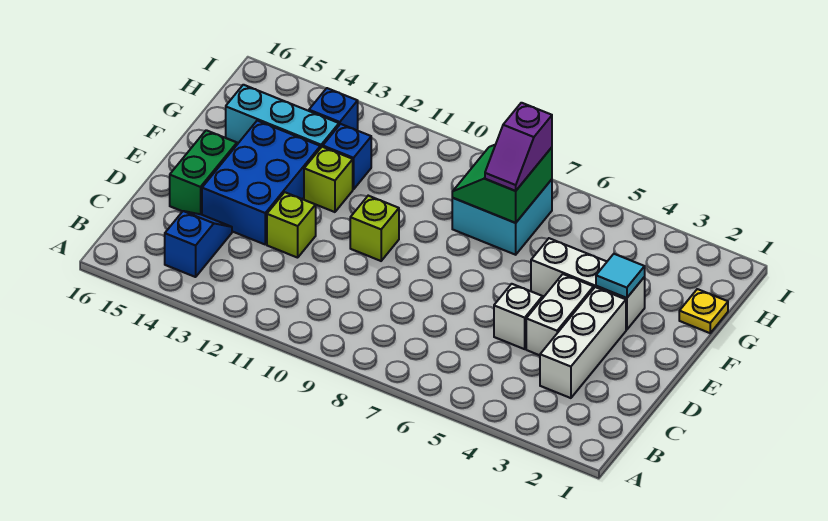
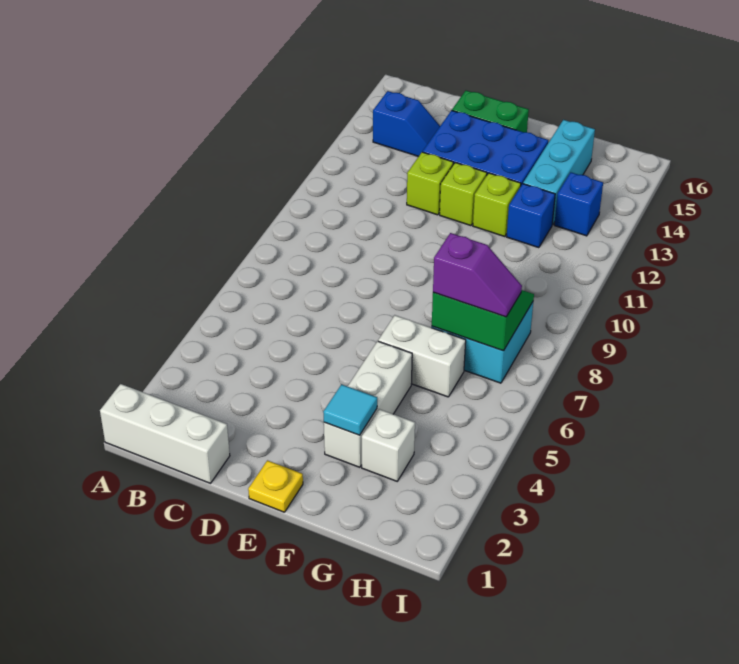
white brick C3:E3 level 1 -> white brick A1:C1 level 1
white brick D4:E4 level 1 -> white brick F6:G6 level 1
white brick D5 level 1 -> white brick G3 level 1
lime brick E10 level 1 -> lime brick E12 level 1
yellow plate G1 level 1 -> yellow plate E1 level 1
purple slope G7:H7 level 3 top H -> purple slope G7:H7 level 3 top G

